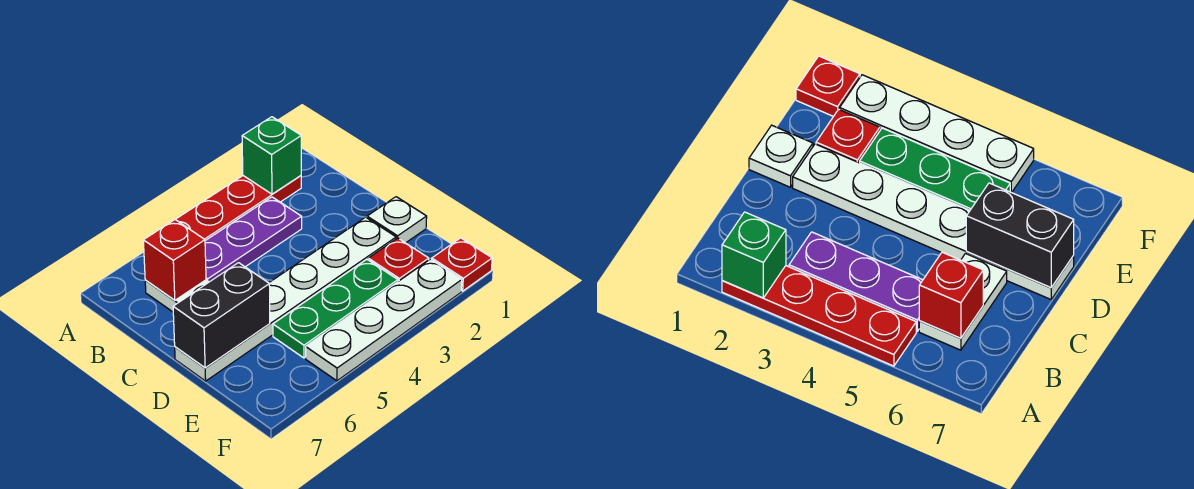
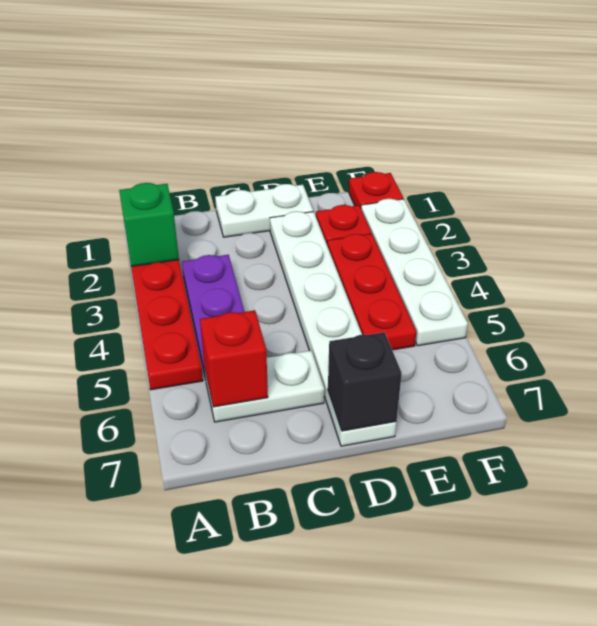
white plate D1 level 1 -> white plate C1:D1 level 1
black brick D6:D7 level 2 -> black brick D7 level 2
green plate E3:E5 level 1 -> red plate E3:E5 level 1

